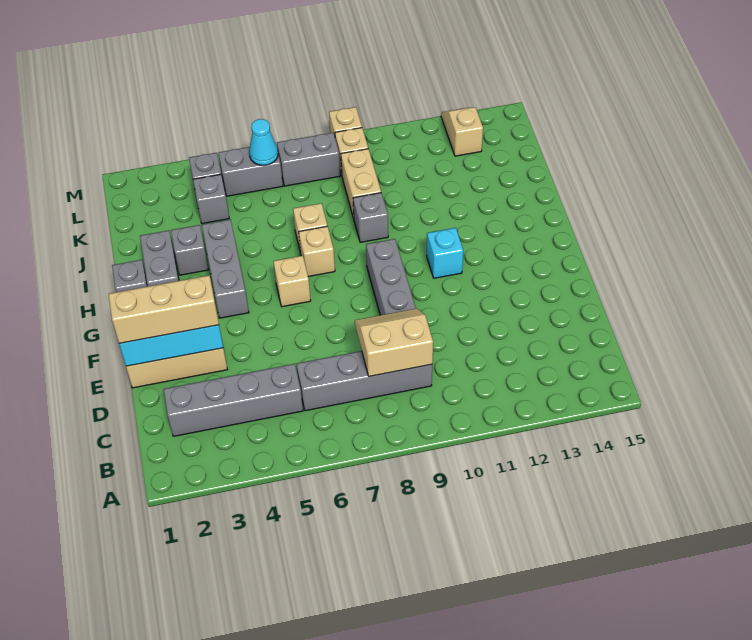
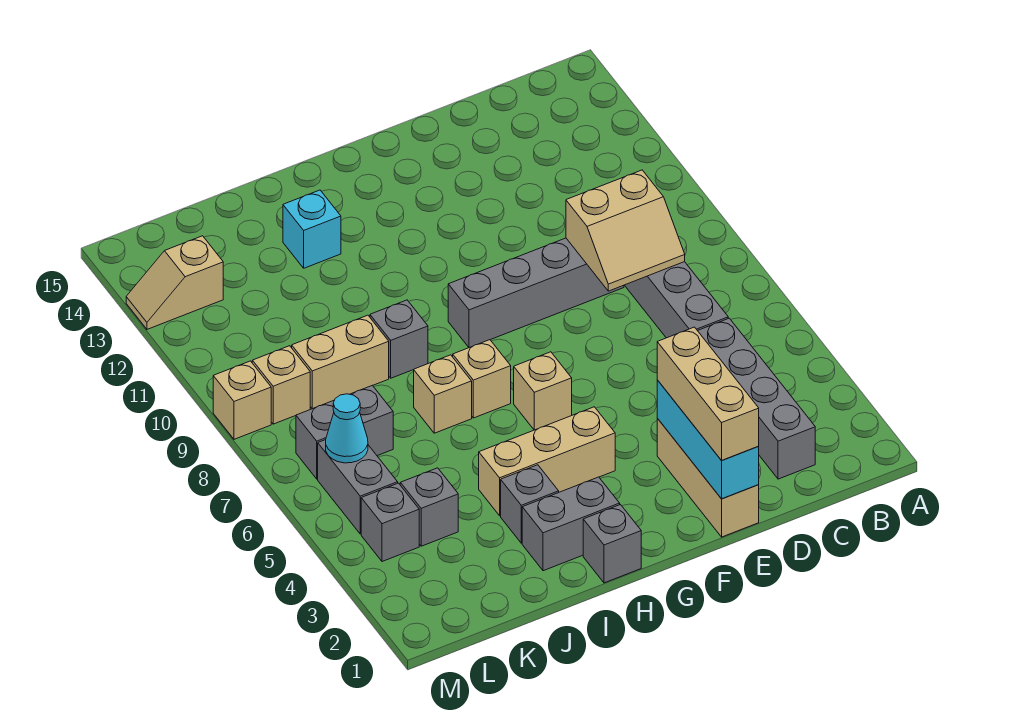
tan slope C8:D9 level 2 top C -> tan slope C8:D9 level 2 top 9
grey brick G4:I4 level 1 -> tan brick G4:I4 level 1
cyan brick G11 level 1 -> cyan brick I13 level 1
grey brick L7:L8 level 1 -> grey brick K7:L7 level 1

